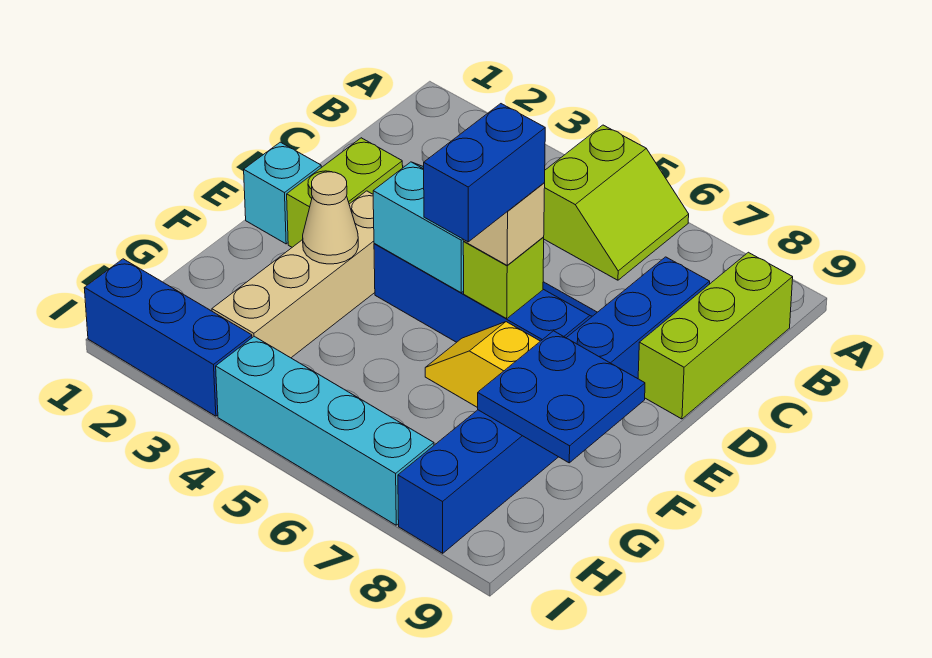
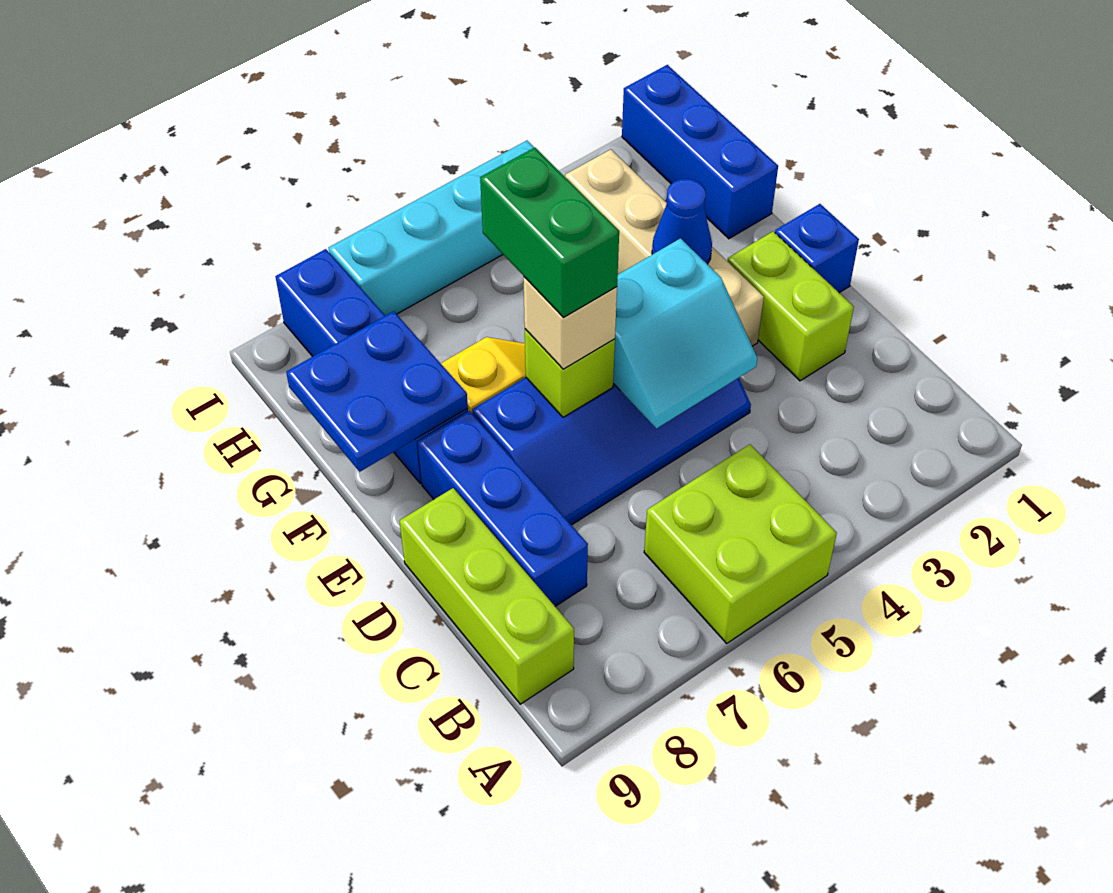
lime slope A5:B6 level 1 top 5 -> lime brick A5:B6 level 1
cyan brick E1 level 1 -> blue brick E1 level 1
blue brick E6:F6 level 4 -> green brick E6:F6 level 4
tan cone F3 level 2 -> blue cone F3 level 2
blue brick I1:I3 level 1 -> blue brick G1:I1 level 1

